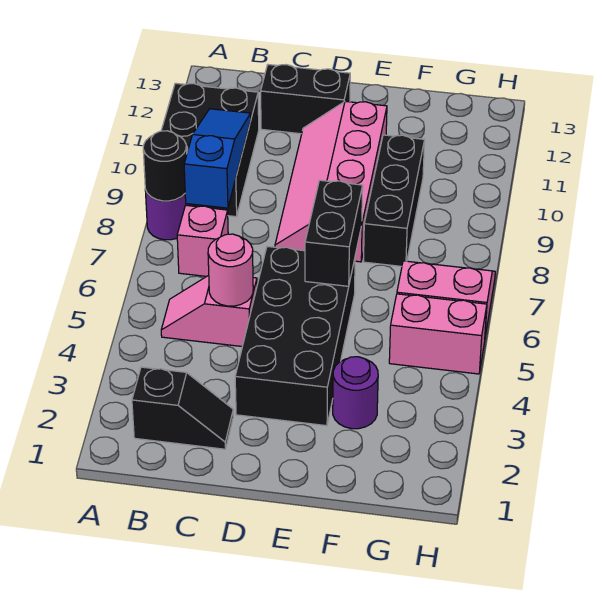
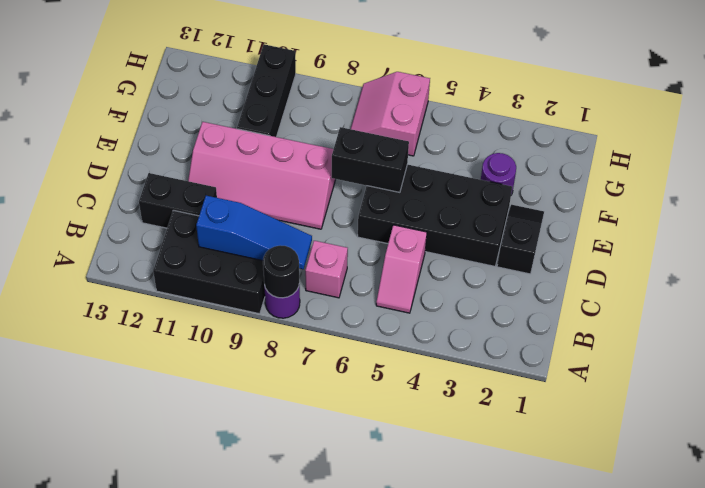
black slope B2:C2 level 1 top B -> black slope D2:E2 level 1 top D
blue slope B8:B10 level 2 top 8 -> blue slope B8:B10 level 2 top 10
pink round brick C5 level 2 -> none
black brick C12:D12 level 1 -> black brick C11:C12 level 1
black brick F8:F10 level 1 -> black brick F10:H10 level 1
pink brick G5:H5 level 1 -> none

